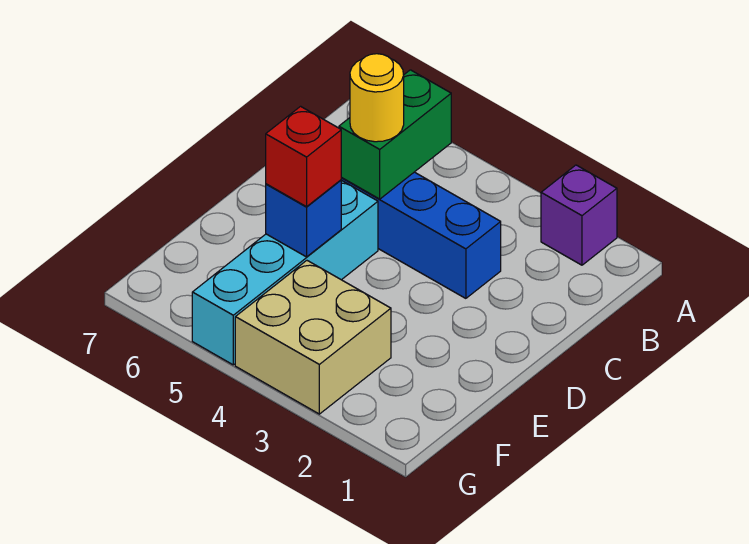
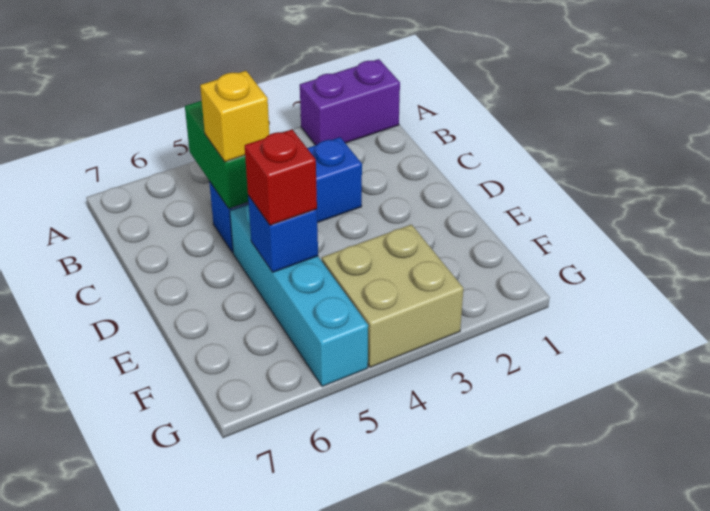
purple brick A2 level 1 -> purple brick A1:A2 level 1
yellow round brick C5 level 3 -> yellow brick C5 level 3

